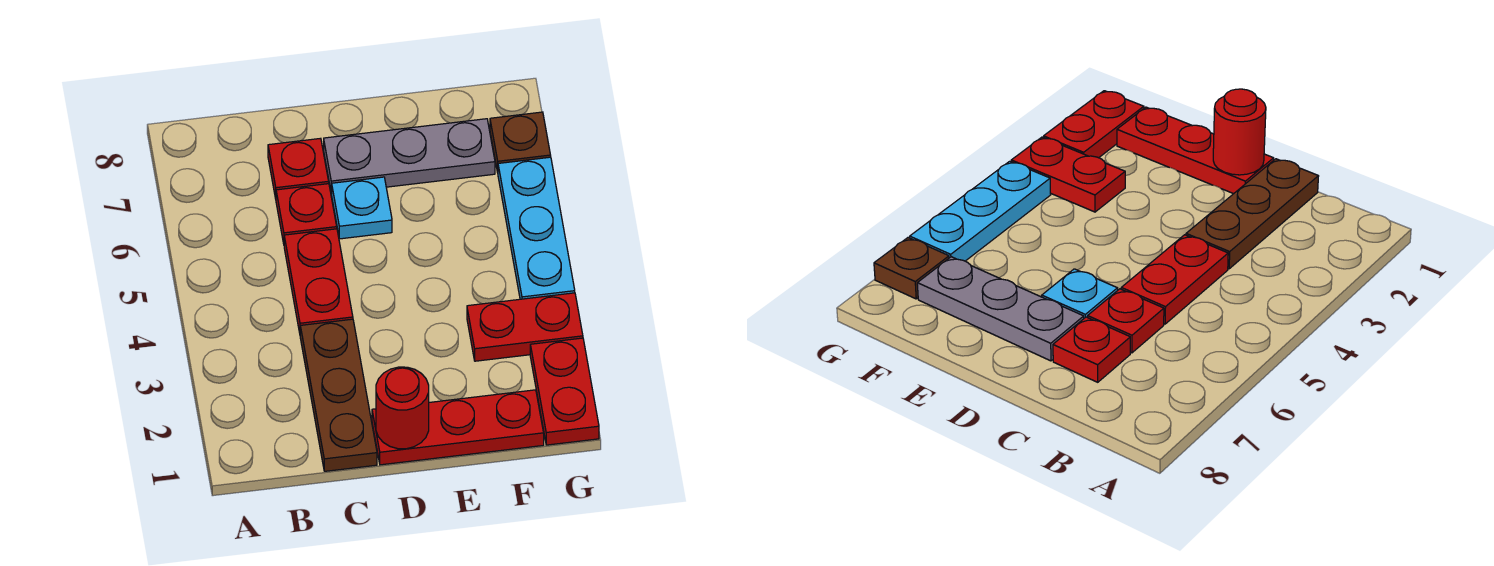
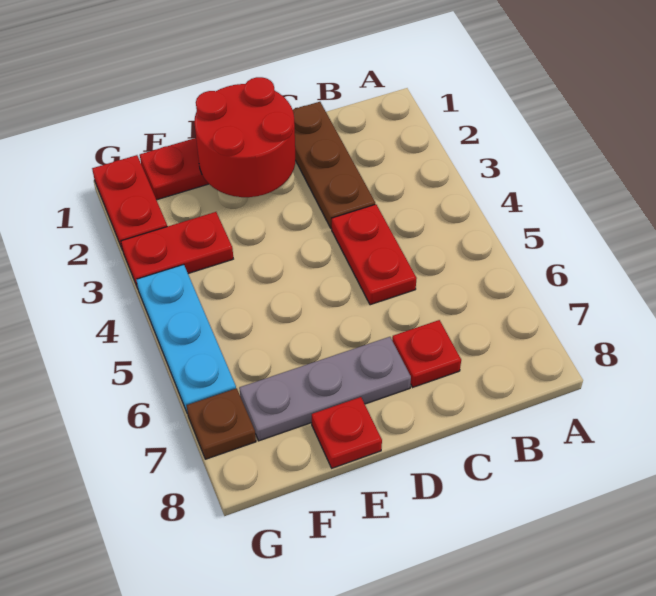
red plate C6 level 1 -> red plate E8 level 1
red round brick D1 level 2 -> red round brick D1:E2 level 2
cyan plate D6 level 1 -> none

